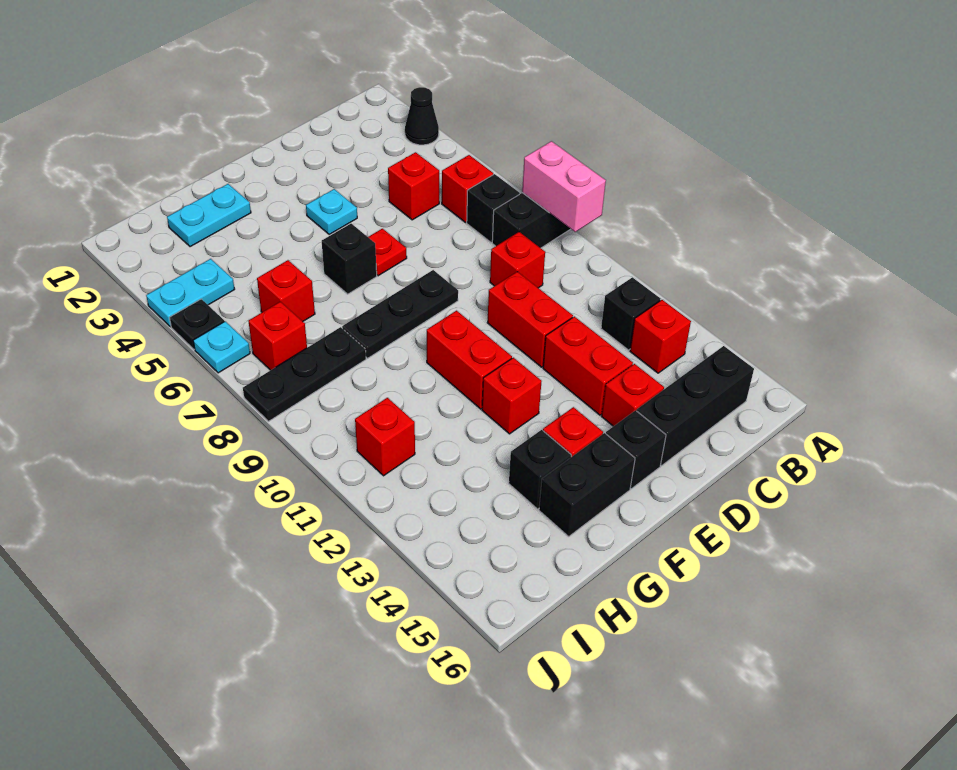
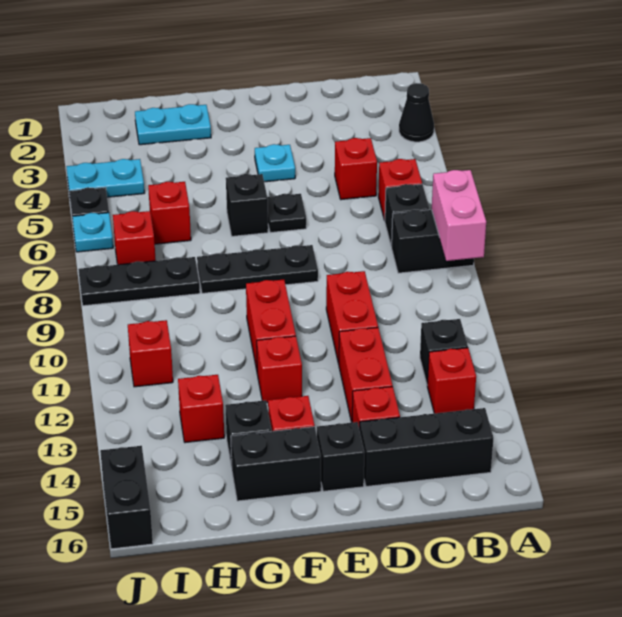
red brick C9 level 1 -> red brick H13 level 1
red plate E6 level 1 -> black plate E6 level 1
none -> black brick J15:J16 level 1

